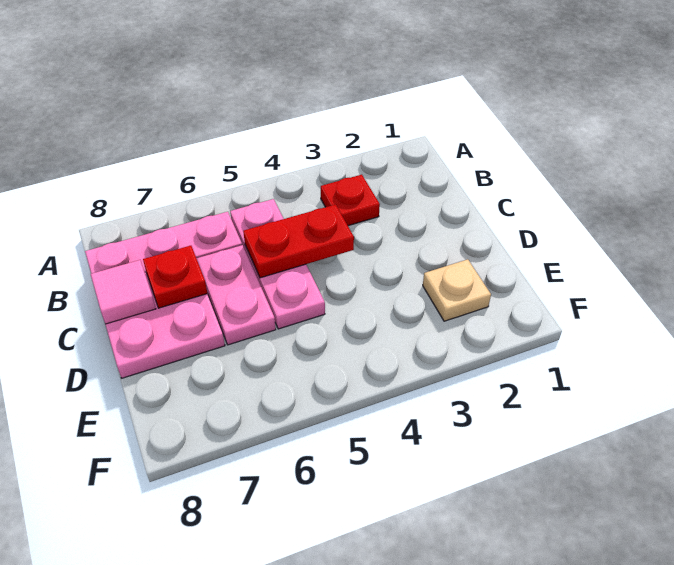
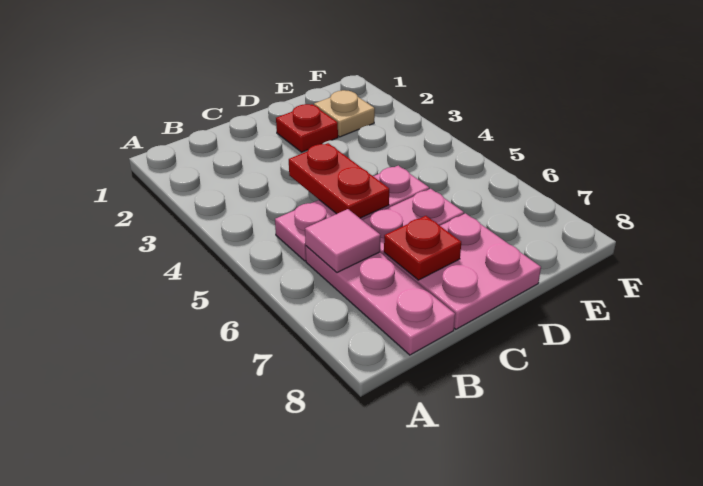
red plate B3 level 1 -> red plate D2 level 1
pink tile C8 level 2 -> pink tile B6 level 2

